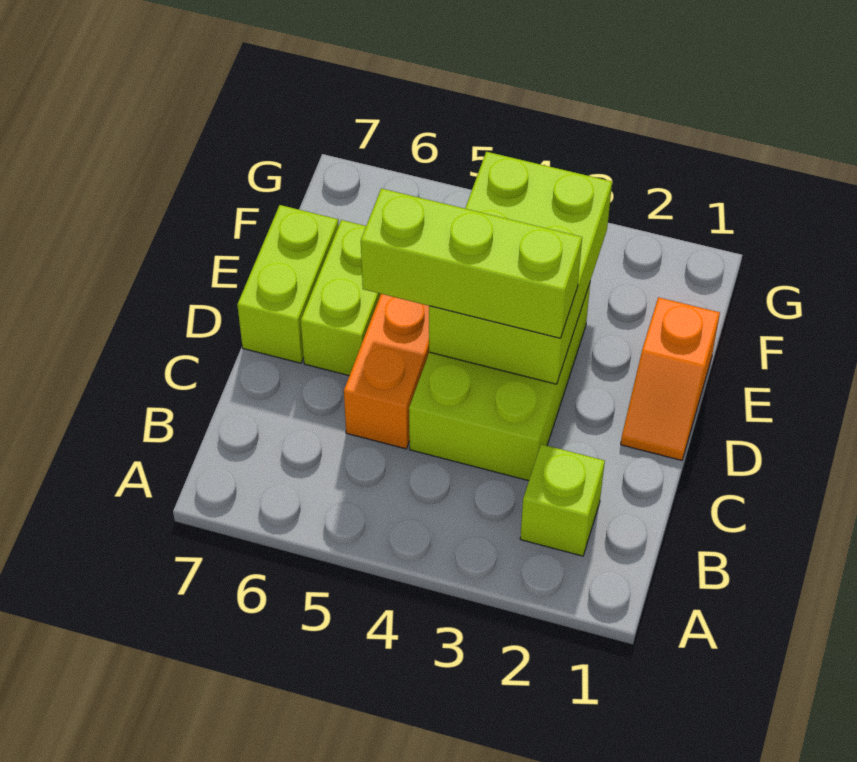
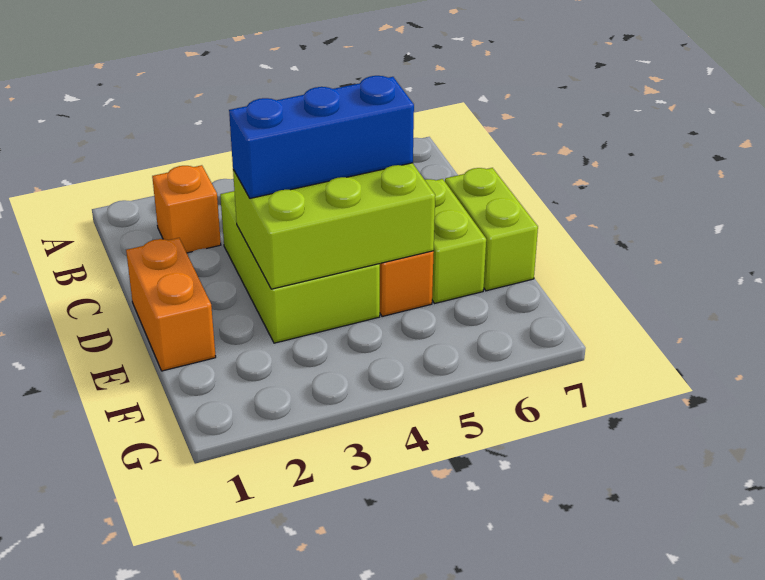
lime brick B2 level 1 -> orange brick B2 level 1
orange slope D1:E1 level 1 top E -> orange brick D1:E1 level 1
lime brick D3:F4 level 2 -> lime brick D3:E5 level 2
lime brick D3:D5 level 3 -> blue brick D3:D5 level 3

